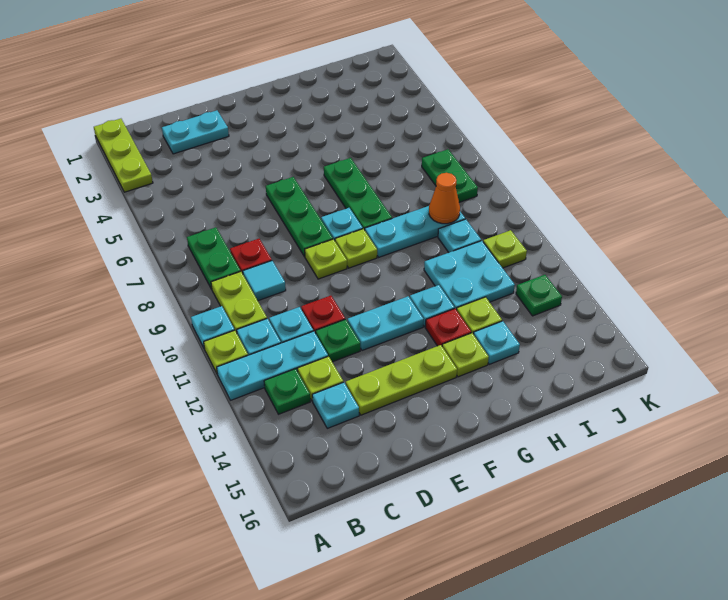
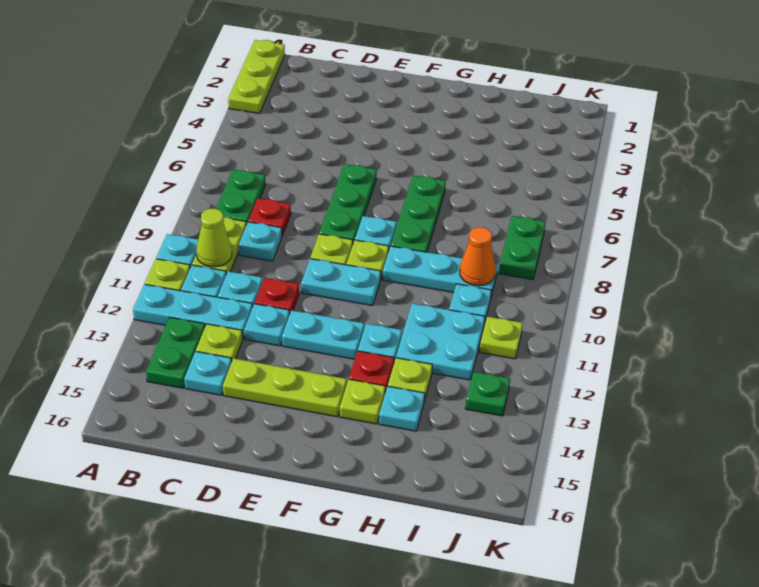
none -> lime cone B10 level 2
green plate B13 level 1 -> green plate B13:B14 level 1
cyan plate C2:D2 level 1 -> cyan plate E10:F10 level 1
cyan tile C9 level 1 -> cyan plate C9 level 1
green plate D12 level 1 -> cyan plate D12 level 1

